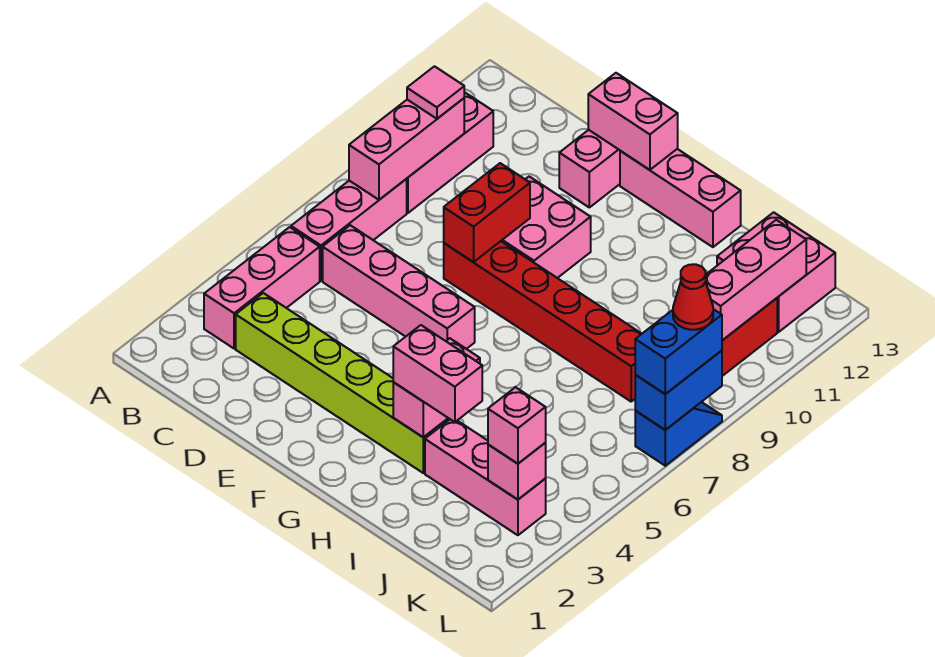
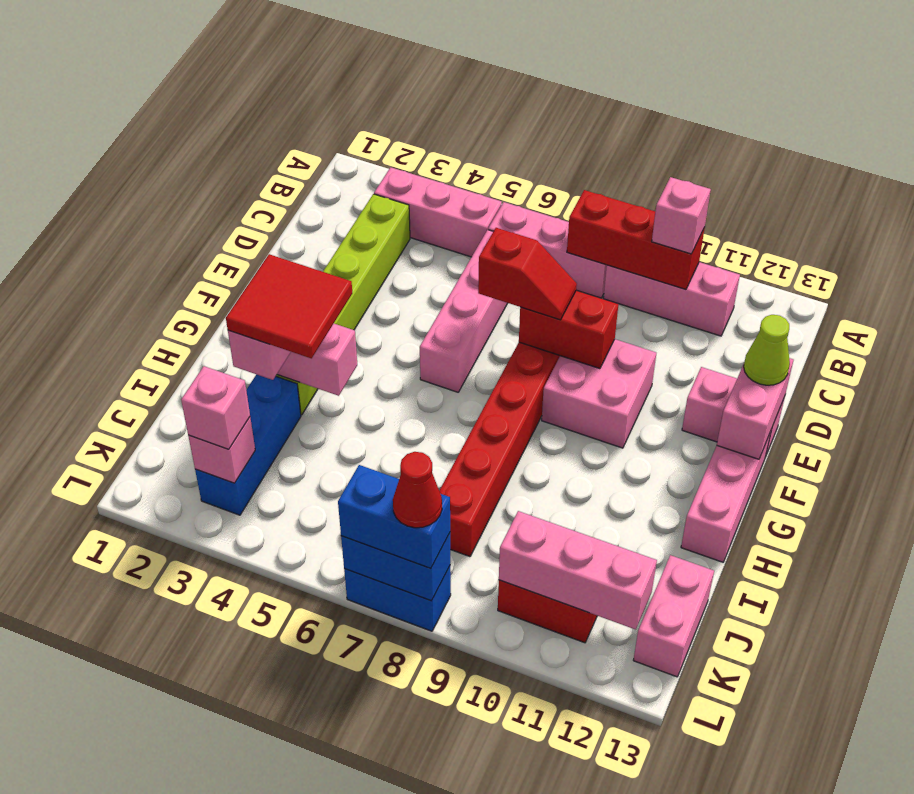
pink brick B8:B10 level 2 -> red brick B8:B10 level 2
pink tile B10 level 3 -> pink brick B10 level 3
none -> red slope E7:E8 level 3 top 7
none -> lime cone E13 level 3
none -> red tile H3:I4 level 4
pink brick I3:K3 level 1 -> blue brick I3:K3 level 1
pink brick J12:K13 level 1 -> pink brick J13:K13 level 1
blue slope L7:L8 level 1 top 7 -> blue brick L7:L8 level 1

